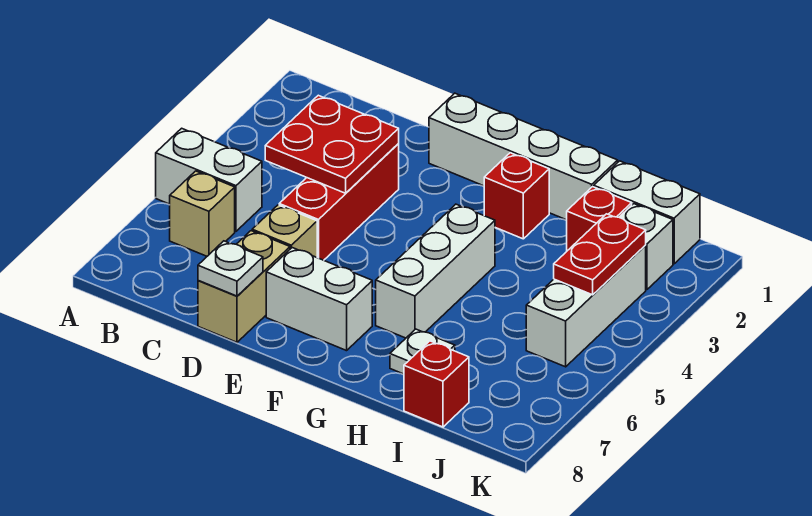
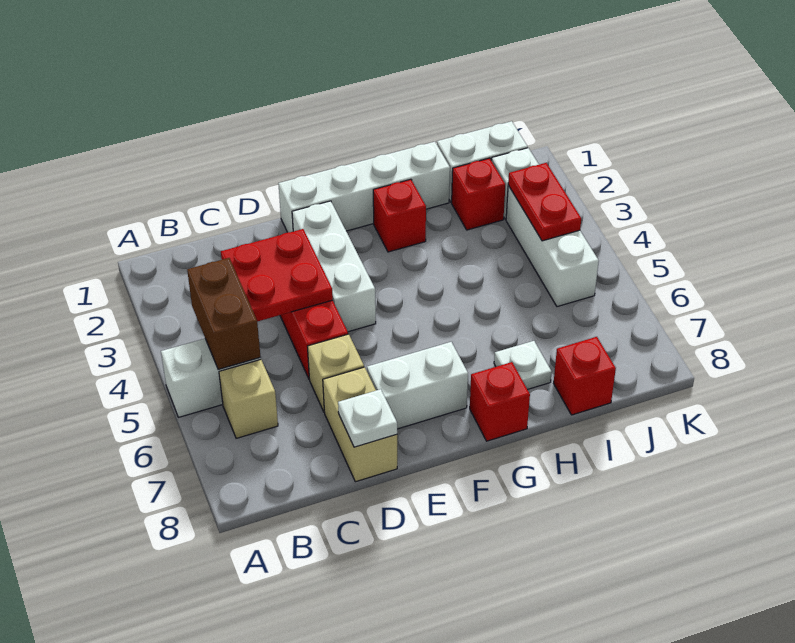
none -> brown brick B4:B5 level 2
white brick G4:G6 level 1 -> white brick E2:E4 level 1
none -> red brick G8 level 1

